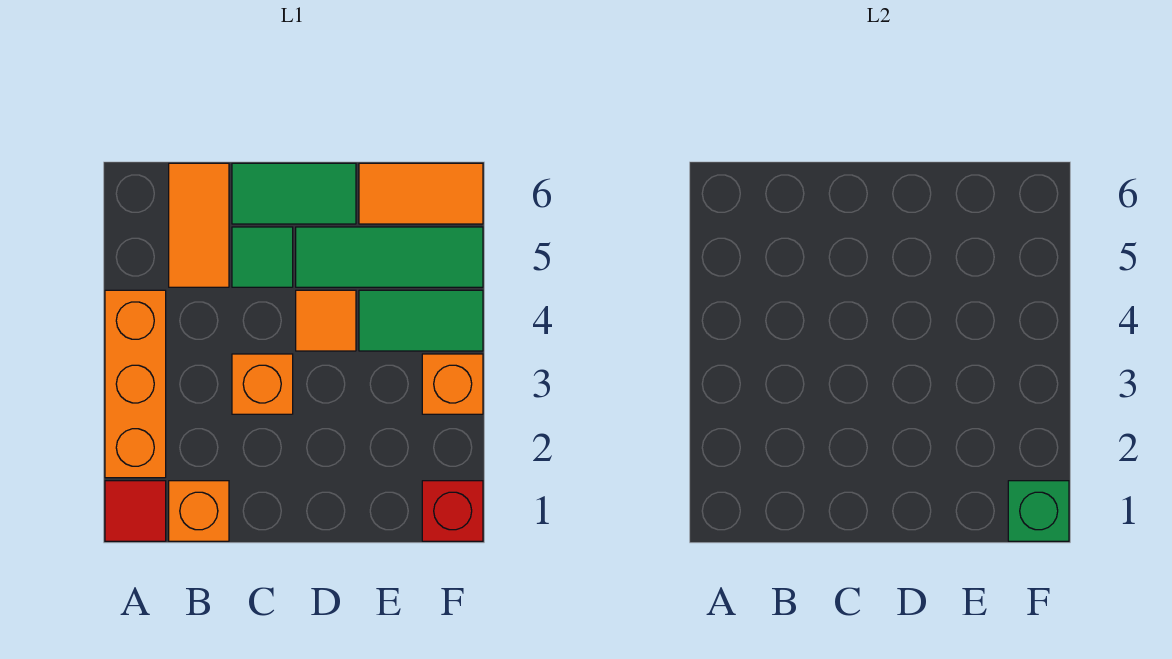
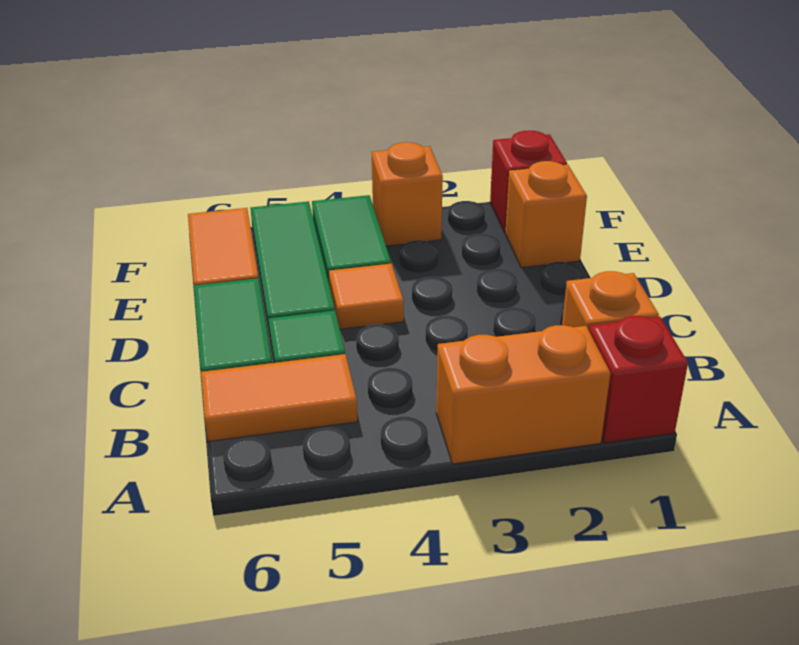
red tile A1 level 1 -> red brick A1 level 1
orange brick A2:A4 level 1 -> orange brick A2:A3 level 1
orange brick C3 level 1 -> orange brick E1 level 1
green brick F1 level 2 -> none

